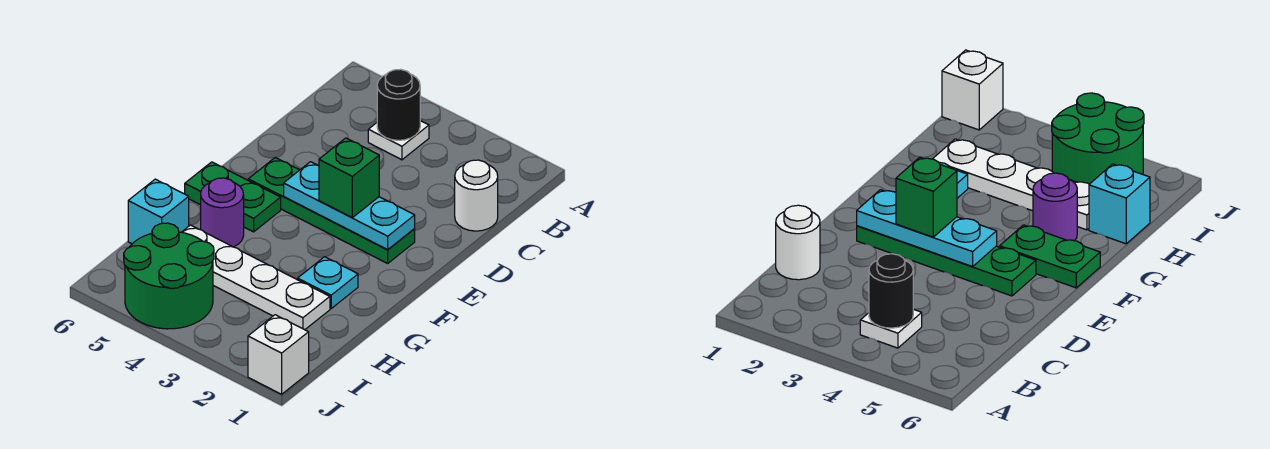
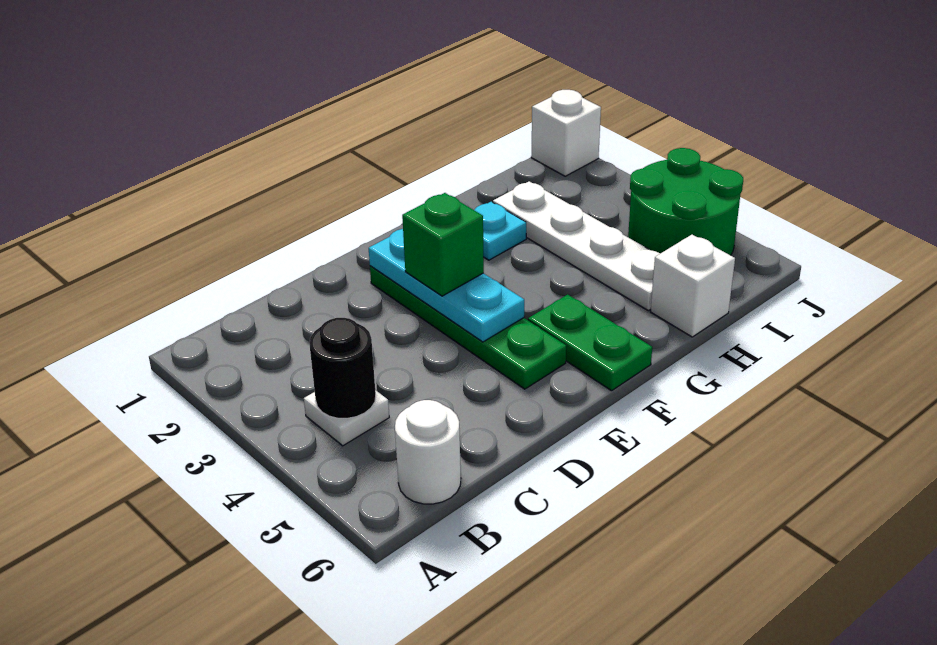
white round brick C1 level 1 -> white round brick B6 level 1
purple round brick G5 level 1 -> none
cyan brick H6 level 1 -> white brick H6 level 1

